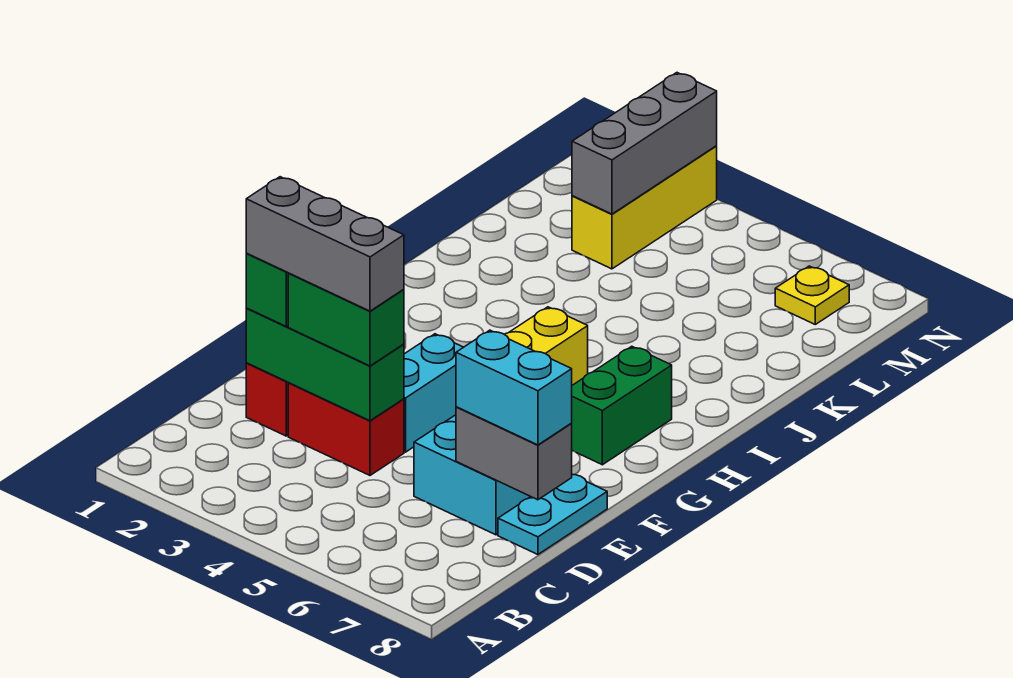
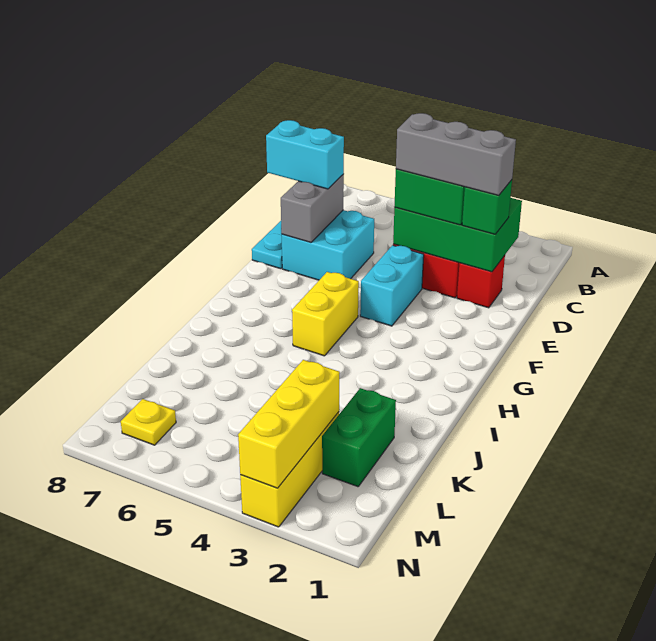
green brick D2:D4 level 2 -> green brick C2:D4 level 2
grey brick D7:D8 level 2 -> grey brick D7:E7 level 2
green brick G7:H7 level 1 -> green brick K2:L2 level 1
grey brick L3:N3 level 2 -> yellow brick L3:N3 level 2

